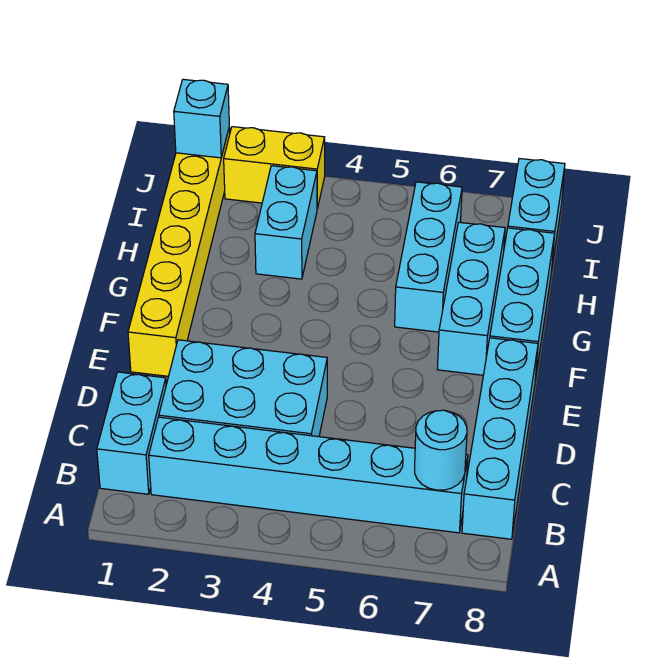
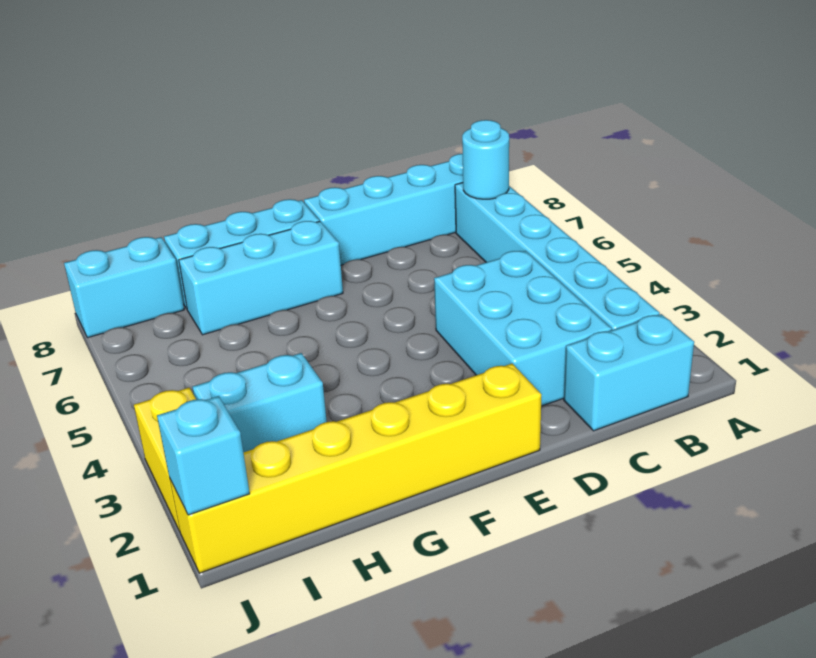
cyan brick G6:I6 level 1 -> none

